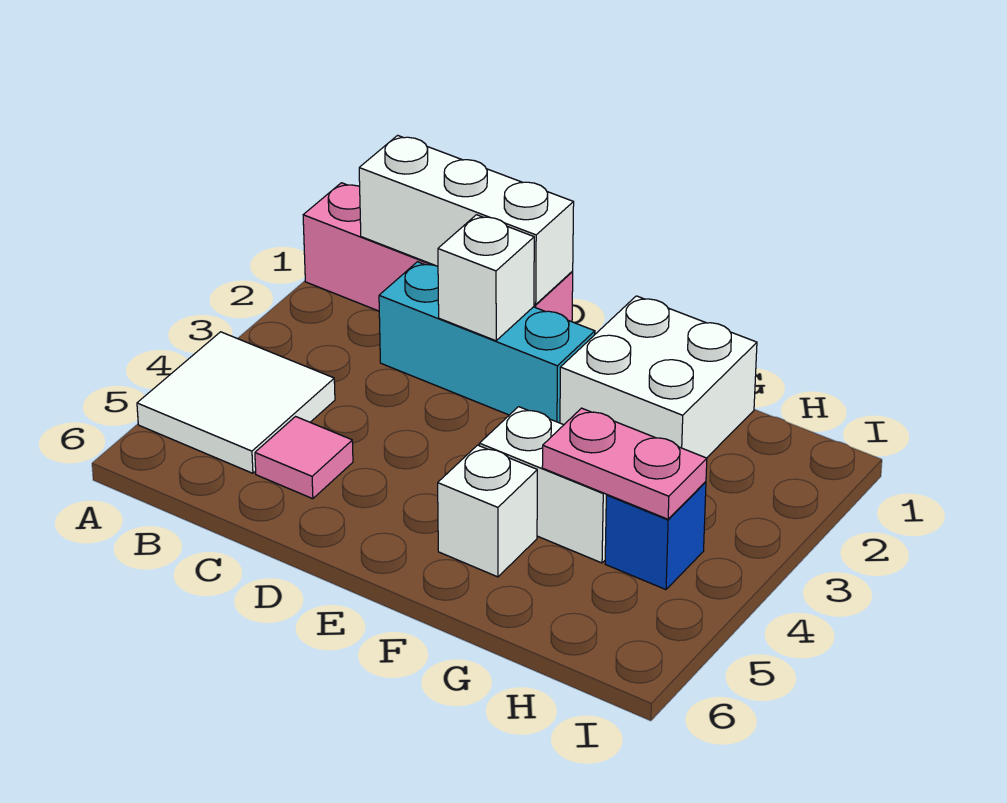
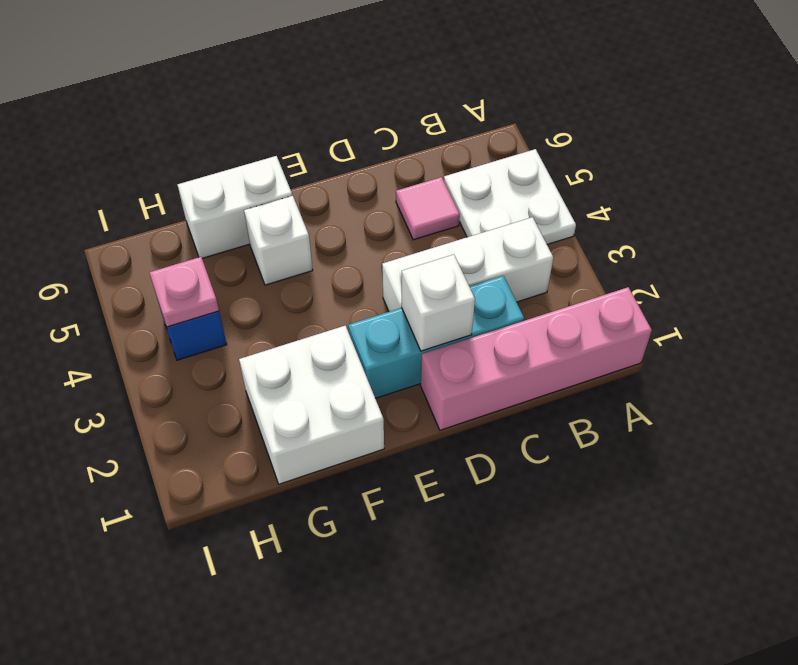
white tile A4:B5 level 1 -> white plate A4:B5 level 1
white brick B1:D1 level 2 -> white brick B3:D3 level 1
white brick F4:G4 level 1 -> white brick F6:G6 level 1
pink plate G4:H4 level 2 -> pink plate H4 level 2

